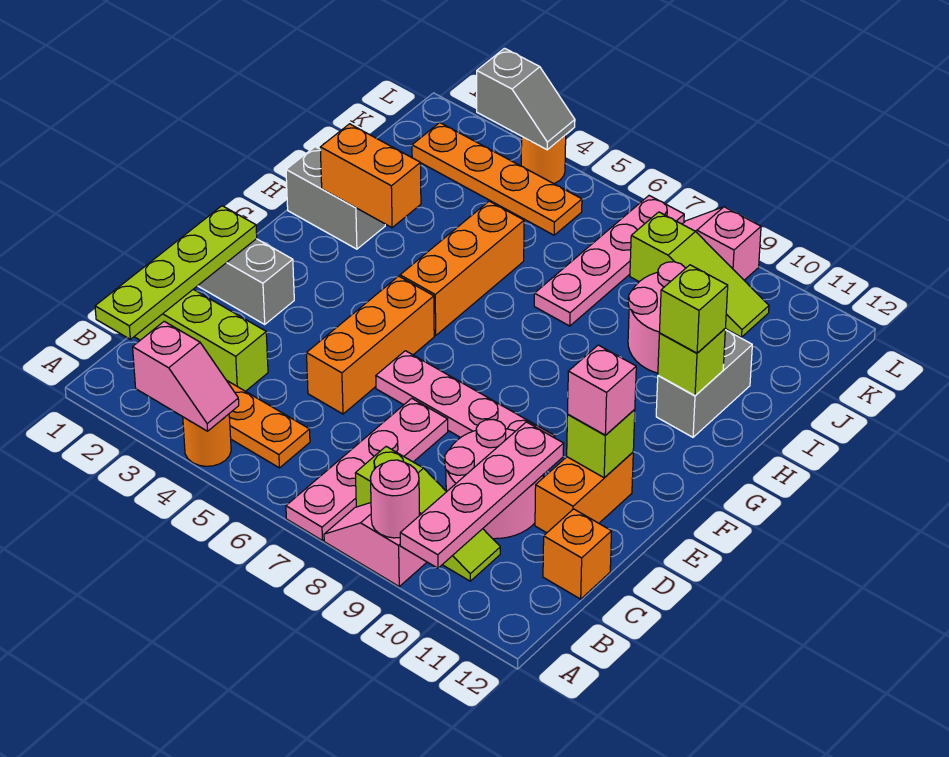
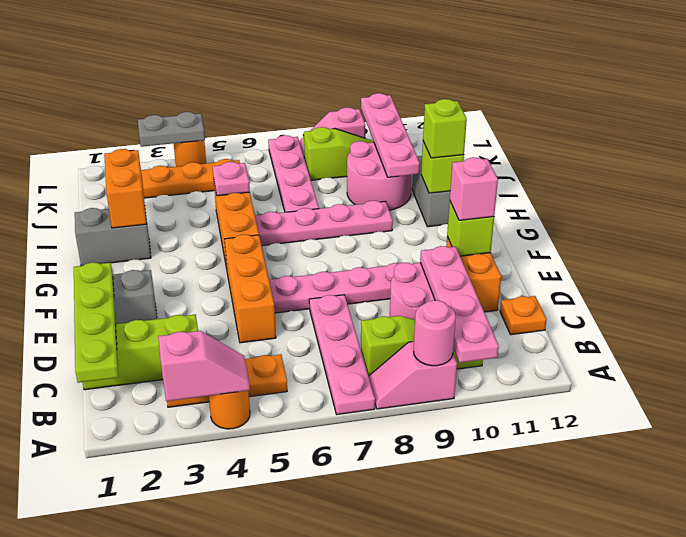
orange brick C12 level 1 -> orange plate C12 level 1
orange brick H2:H3 level 2 -> orange brick H2:I2 level 2
none -> pink plate H6:H9 level 1
none -> pink plate I5 level 2
none -> pink plate I10:L10 level 2
grey slope L3:L4 level 2 top 3 -> grey plate L3:L4 level 2

